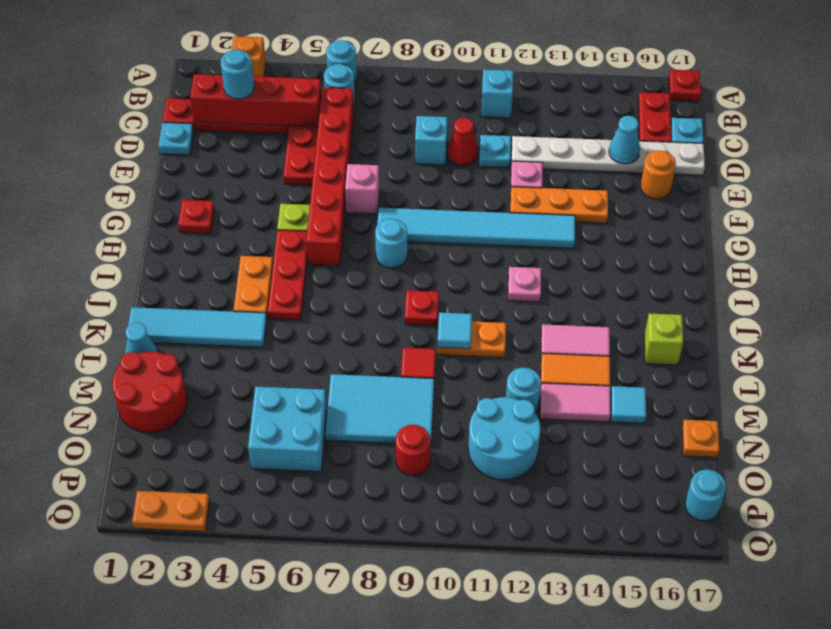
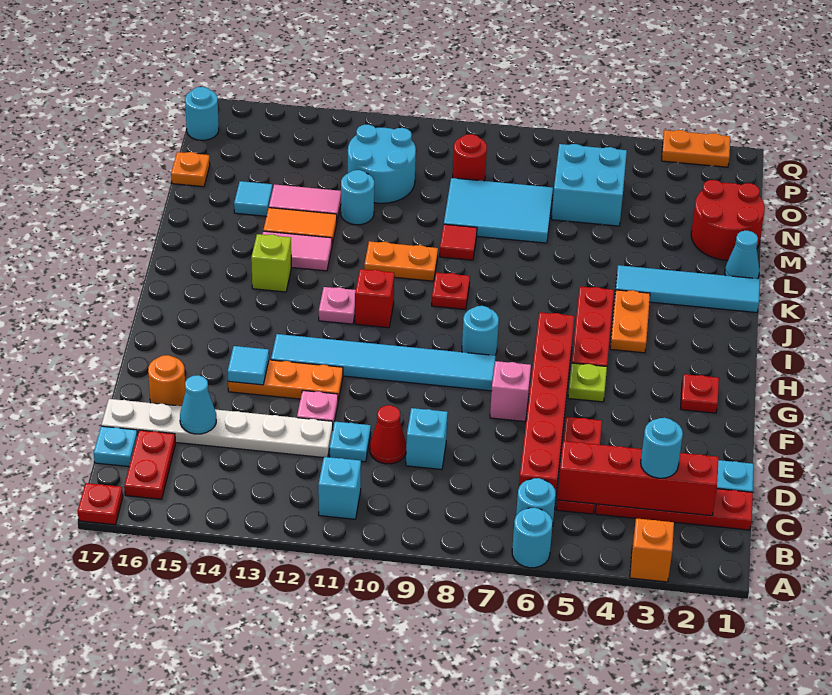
none -> red brick I11 level 1
cyan tile K10 level 2 -> cyan tile F14 level 2
lime brick K16 level 1 -> lime brick J14 level 1

